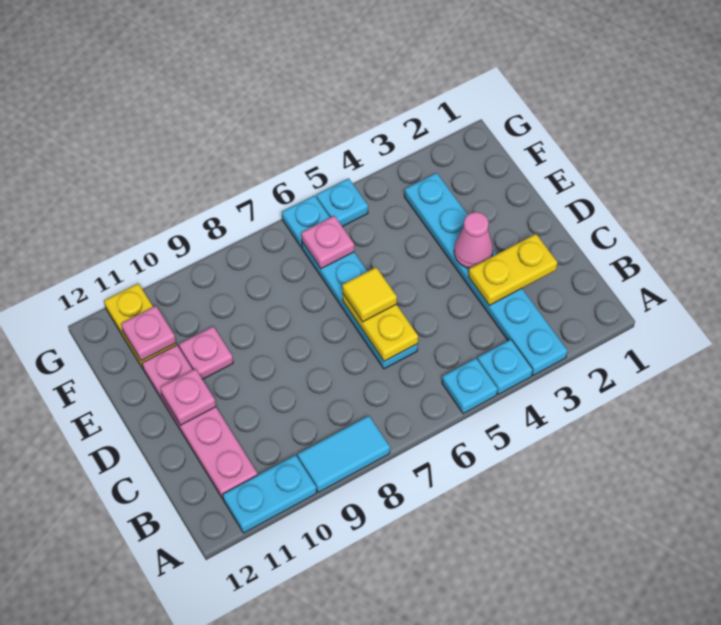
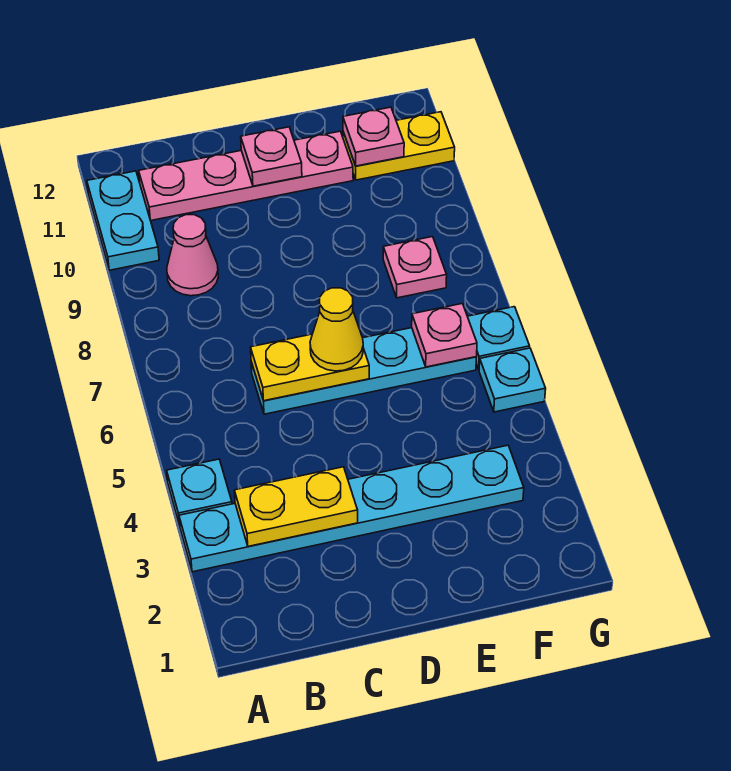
cyan plate A5 level 1 -> none
cyan tile A8:A9 level 1 -> none
yellow plate C2:C3 level 2 -> yellow plate B3:C3 level 2
pink cone D3 level 2 -> pink cone B9 level 1
yellow tile D6 level 3 -> yellow cone D6 level 3
pink plate E10 level 1 -> pink plate F8 level 1

